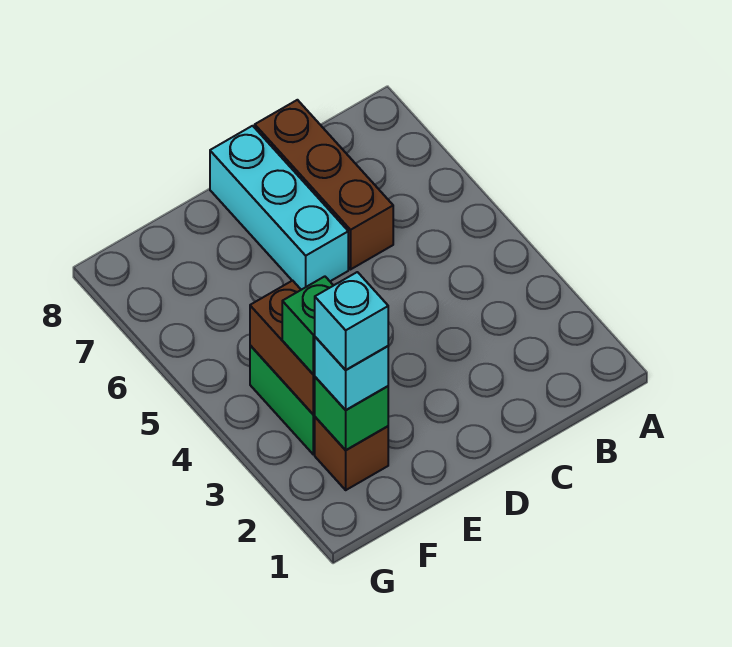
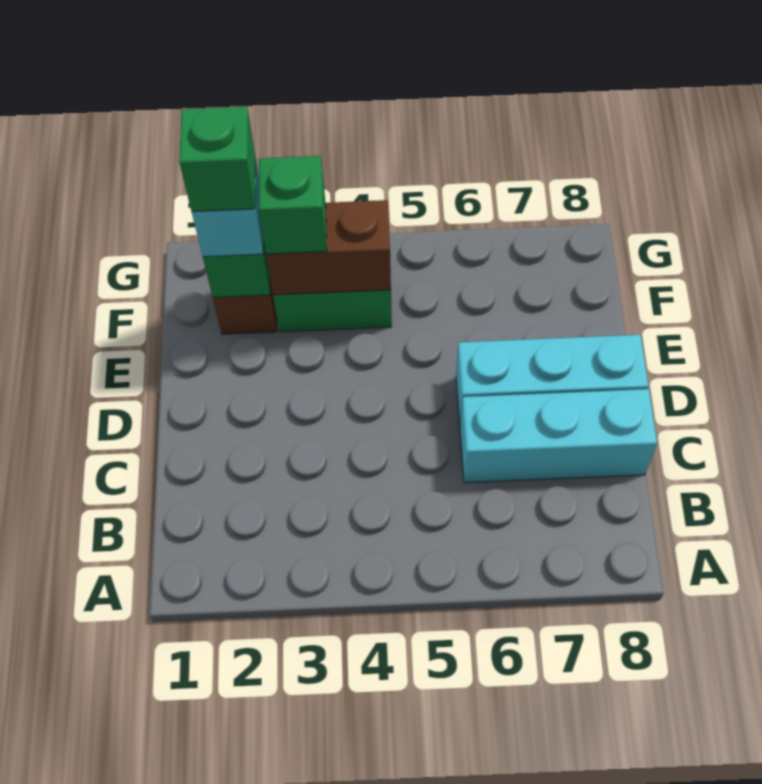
brown brick C6:C8 level 1 -> cyan brick C6:C8 level 1
cyan brick F2 level 4 -> green brick F2 level 4

